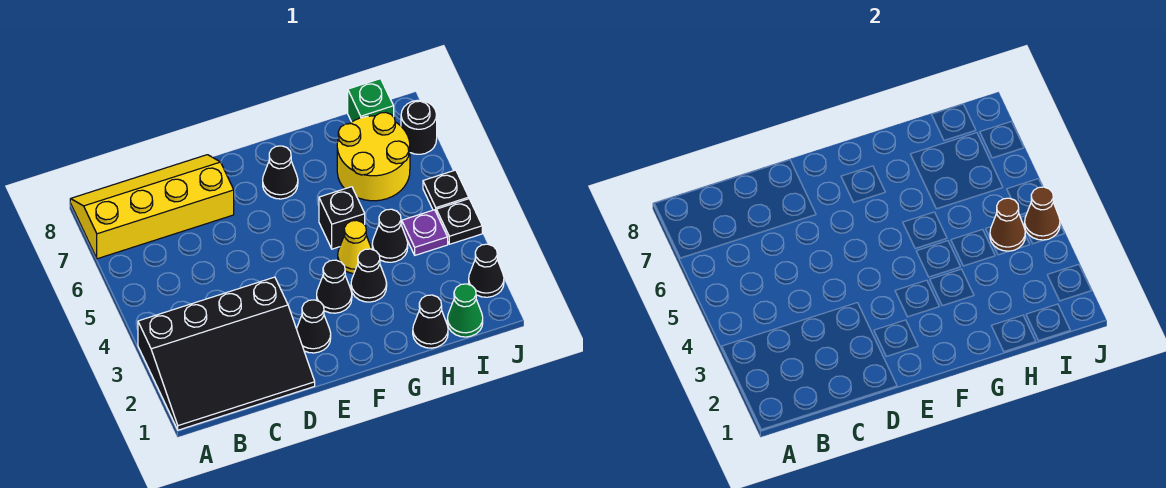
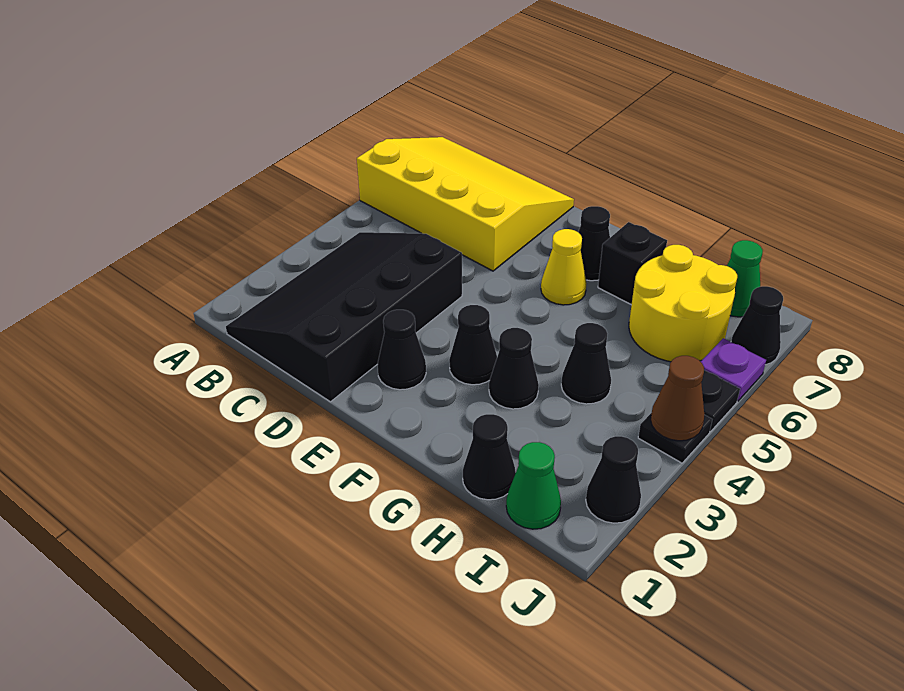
black slope A1:D3 level 1 top 3 -> black slope B1:D4 level 1 top D
yellow slope A7:D8 level 1 top 7 -> yellow slope A6:D8 level 1 top 6
yellow cone G4 level 1 -> yellow cone F6 level 1
black brick G5 level 1 -> black brick G7 level 1
purple plate I4 level 1 -> purple plate J6 level 1
brown cone I4 level 2 -> none
green brick I8 level 1 -> green cone I8 level 1
black round brick J7 level 1 -> black cone J7 level 1

